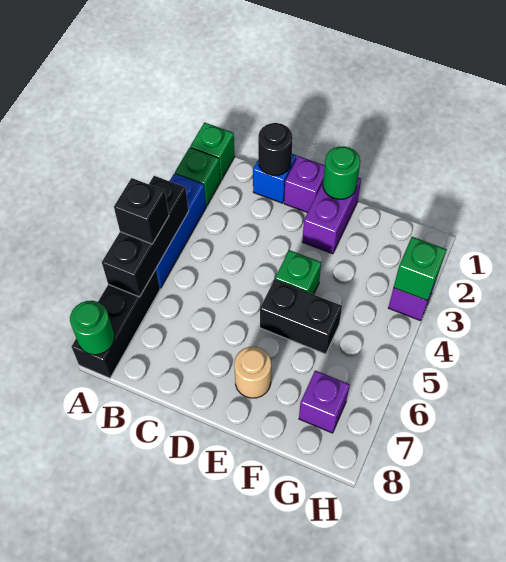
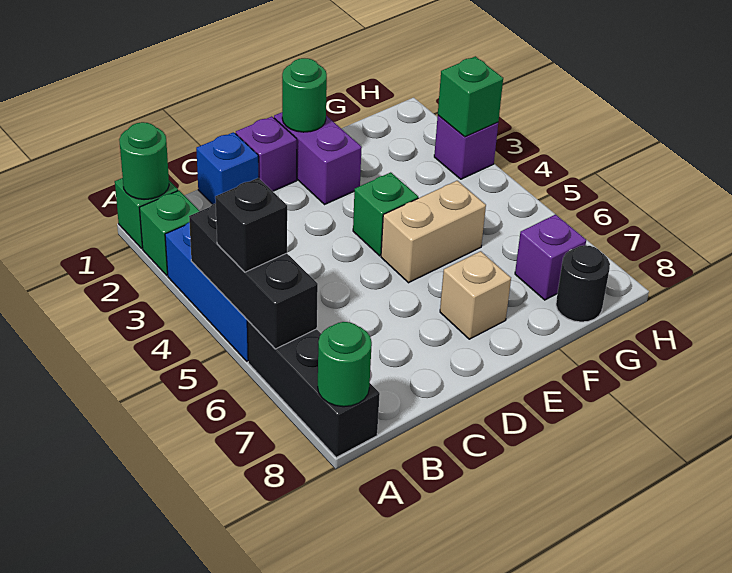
none -> green round brick A1 level 2
black round brick C1 level 2 -> black round brick G8 level 1
black brick E5:F5 level 1 -> tan brick E5:F5 level 1
tan round brick E7 level 1 -> tan brick E7 level 1

